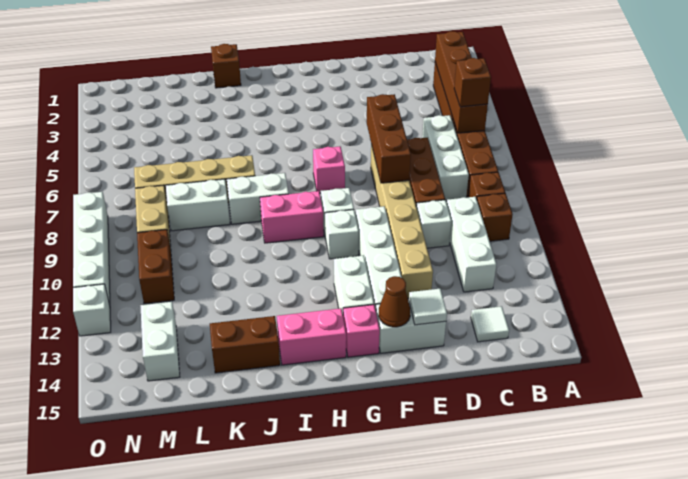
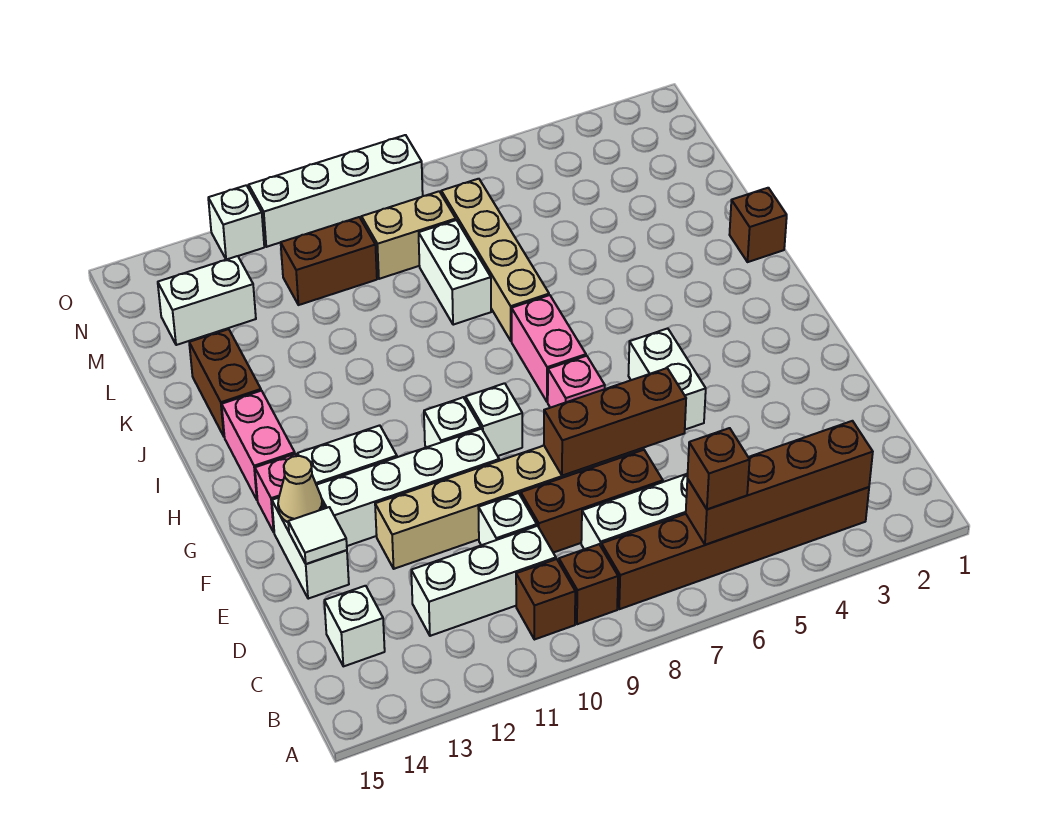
white tile C14 level 1 -> white brick C14 level 1
brown cone F14 level 2 -> tan cone F14 level 2
pink brick H9:I9 level 1 -> pink brick H7:I7 level 1
white brick I8:J8 level 1 -> white brick F5:G5 level 1

